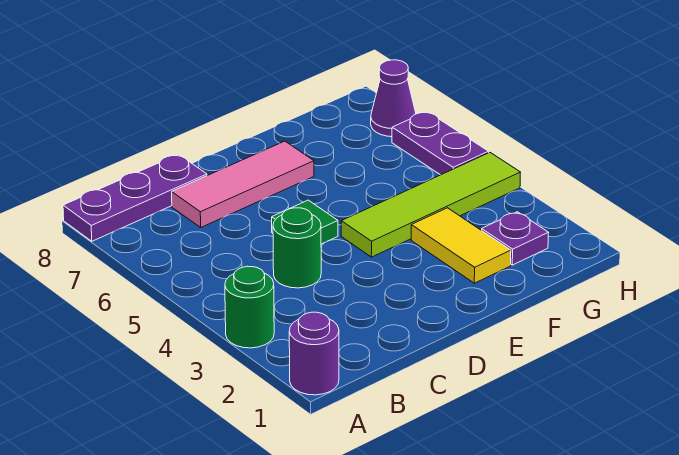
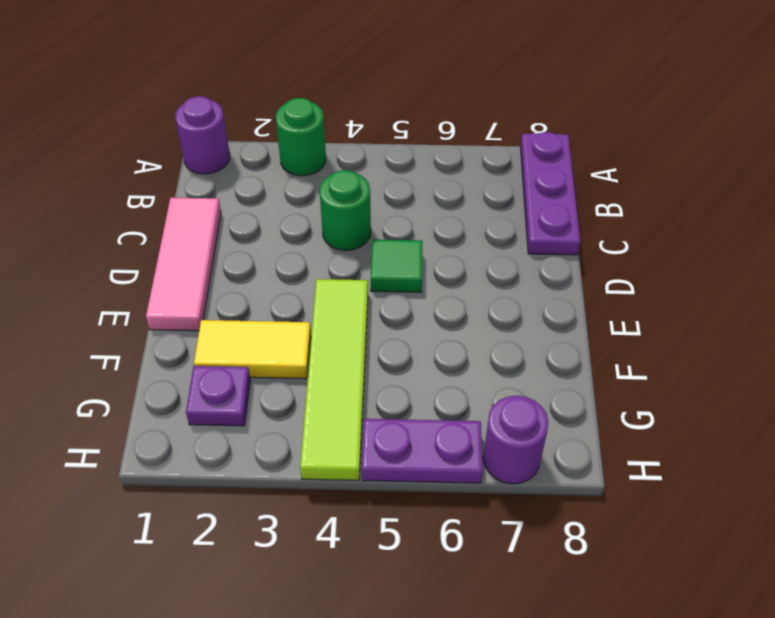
pink tile C7:E7 level 1 -> pink tile C1:E1 level 1
purple cone H7 level 1 -> purple round brick H7 level 1

